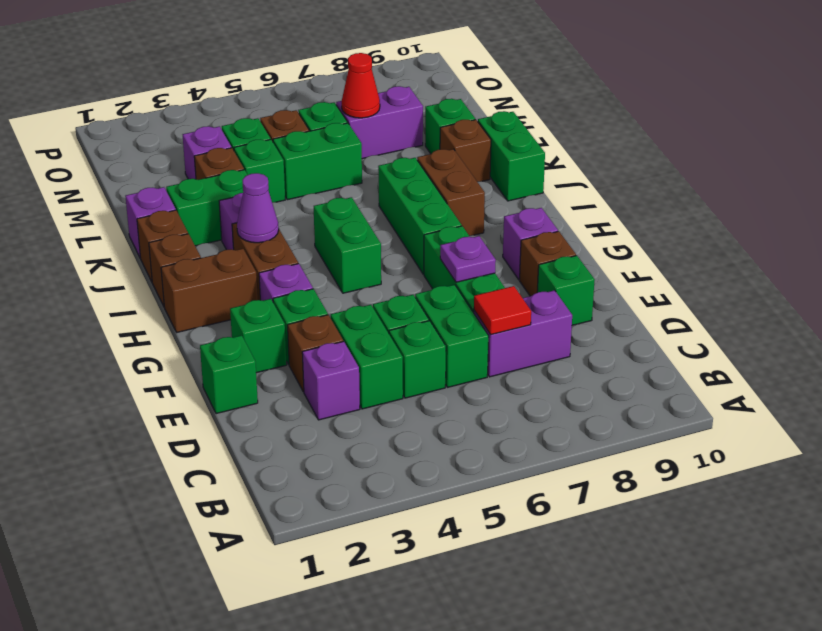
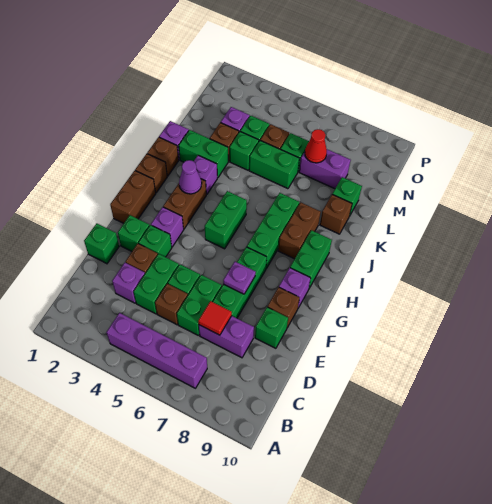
none -> purple brick B4:B7 level 1
green brick D5 level 1 -> brown brick D5 level 1
brown brick H1:H2 level 1 -> brown brick G1:H1 level 1
green brick J10:K10 level 1 -> green brick H9:I9 level 1

